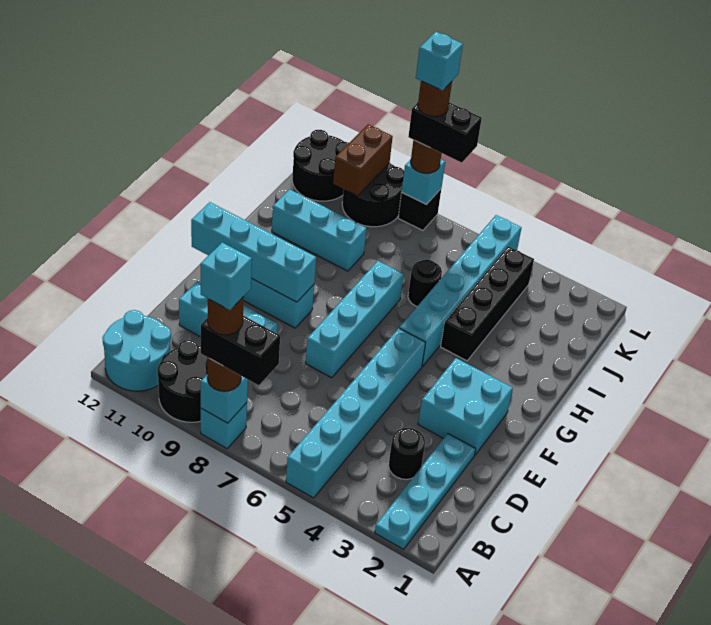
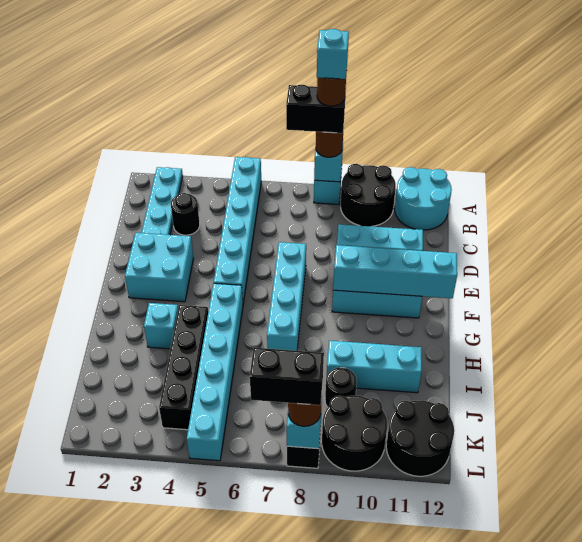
black round brick I6 level 1 -> black round brick J9 level 1
brown brick K10:L10 level 2 -> none
brown round brick L8 level 5 -> none
cyan brick L8 level 6 -> cyan brick H3 level 1

